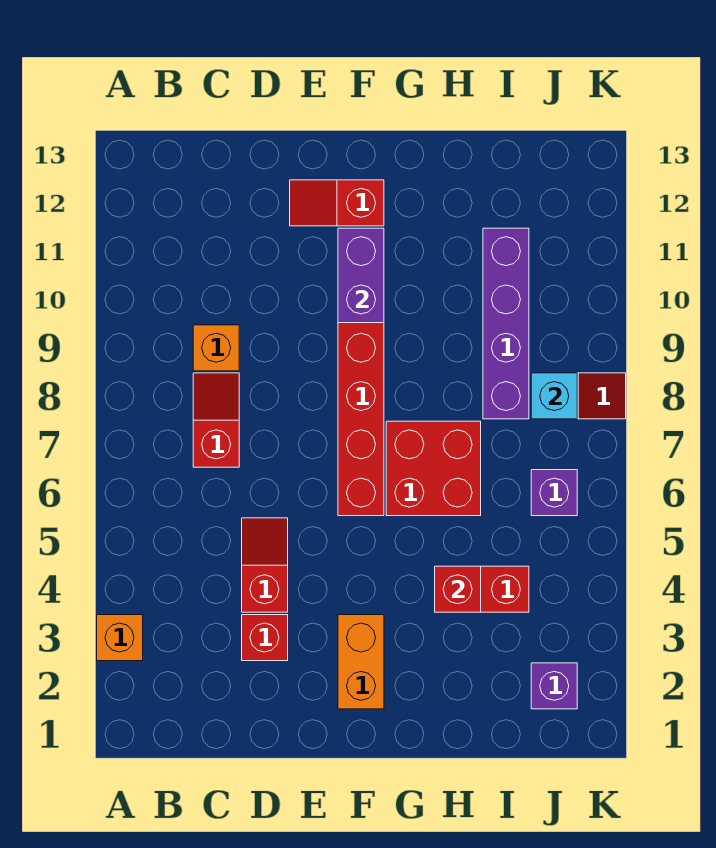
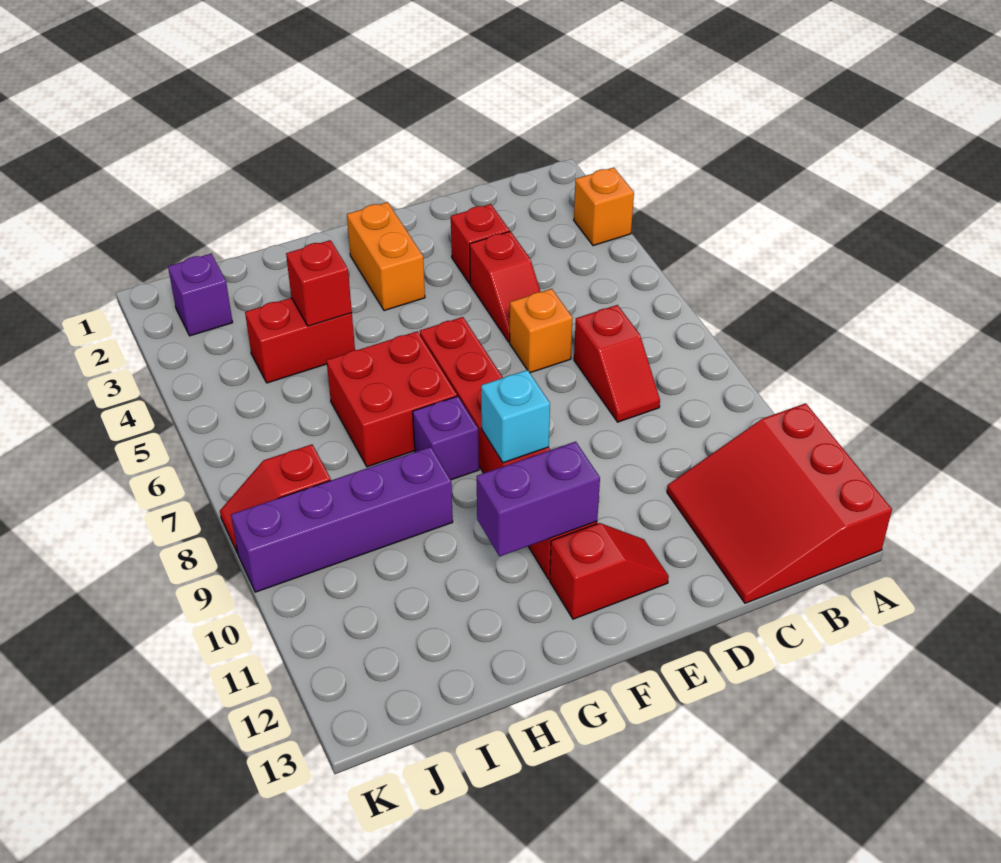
none -> red slope A11:C13 level 1 top A
orange brick C9 level 1 -> orange brick D6 level 1
purple brick F10:F11 level 2 -> purple brick F11:G11 level 2
purple brick I8:I11 level 1 -> purple brick H9:K9 level 1
purple brick J6 level 1 -> purple brick G8 level 1
cyan brick J8 level 2 -> cyan brick F9 level 2

